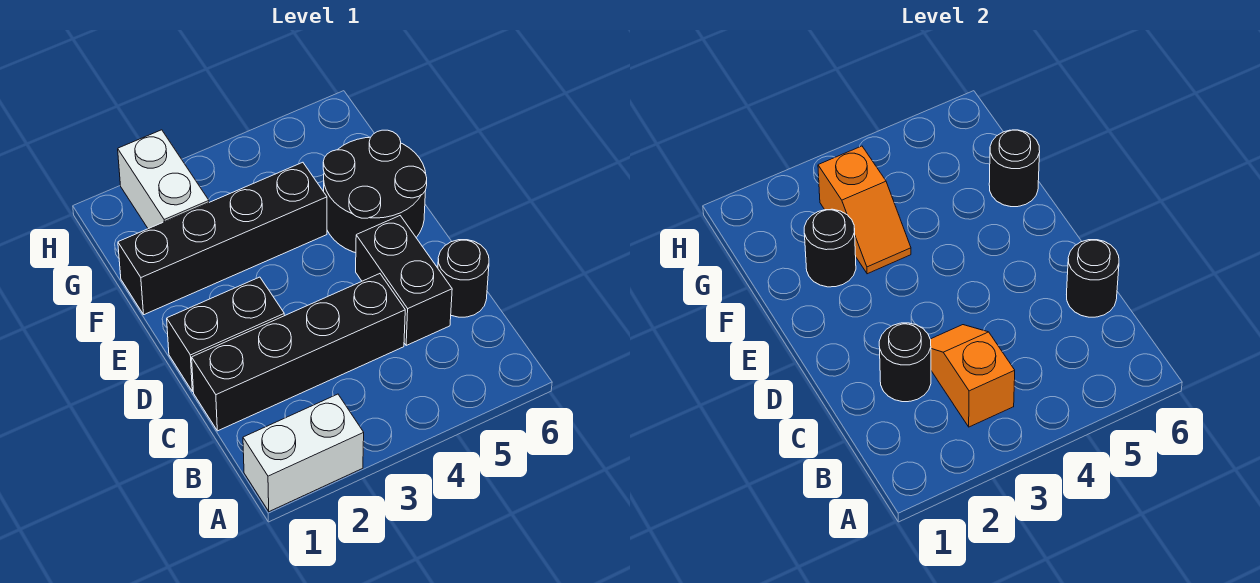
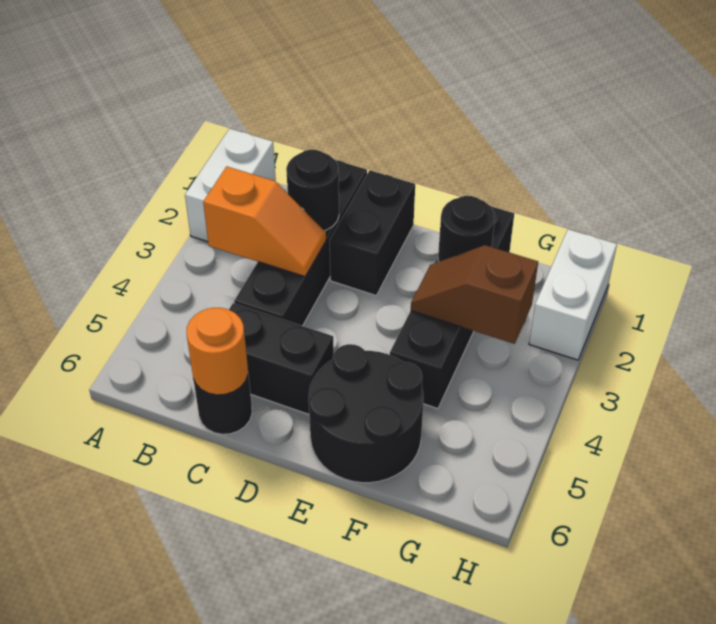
black round brick C6 level 2 -> orange round brick C6 level 2
orange slope F3:G3 level 2 top G -> brown slope F3:G3 level 2 top G
black round brick F6 level 2 -> none
white brick G2:H2 level 1 -> white brick H1:H2 level 1

